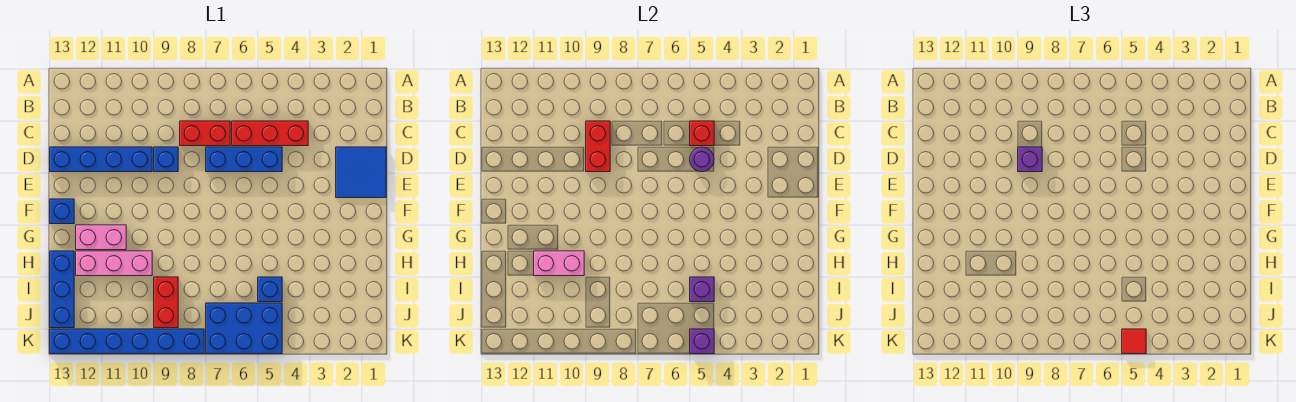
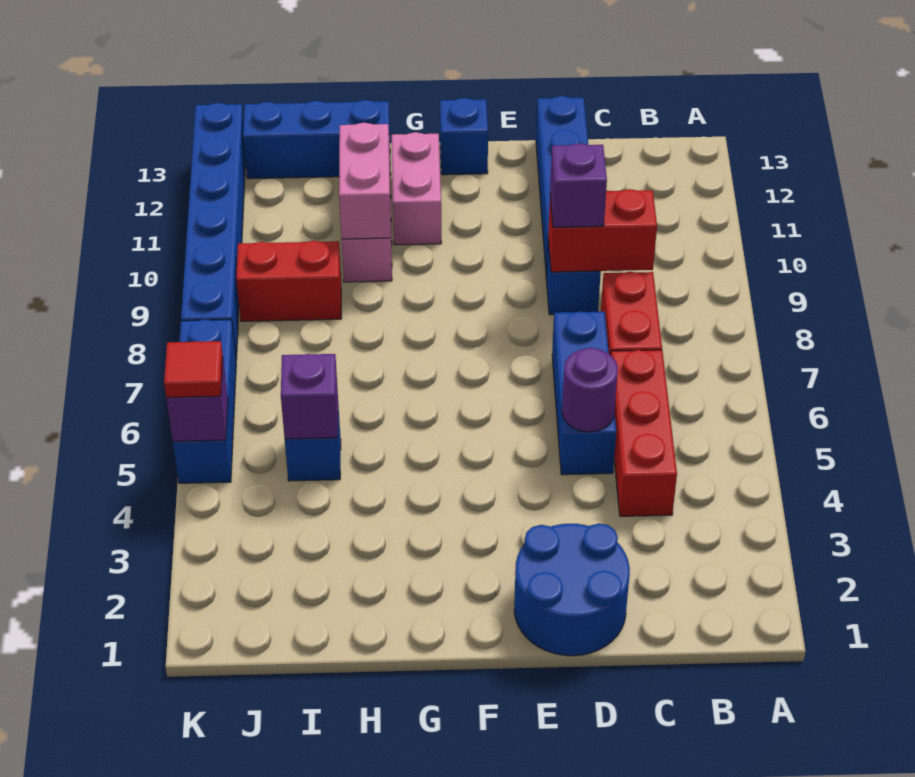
red brick C5 level 2 -> none
blue tile D1:E2 level 1 -> blue round brick D1:E2 level 1
blue brick J5:K7 level 1 -> blue brick K5:K7 level 1

